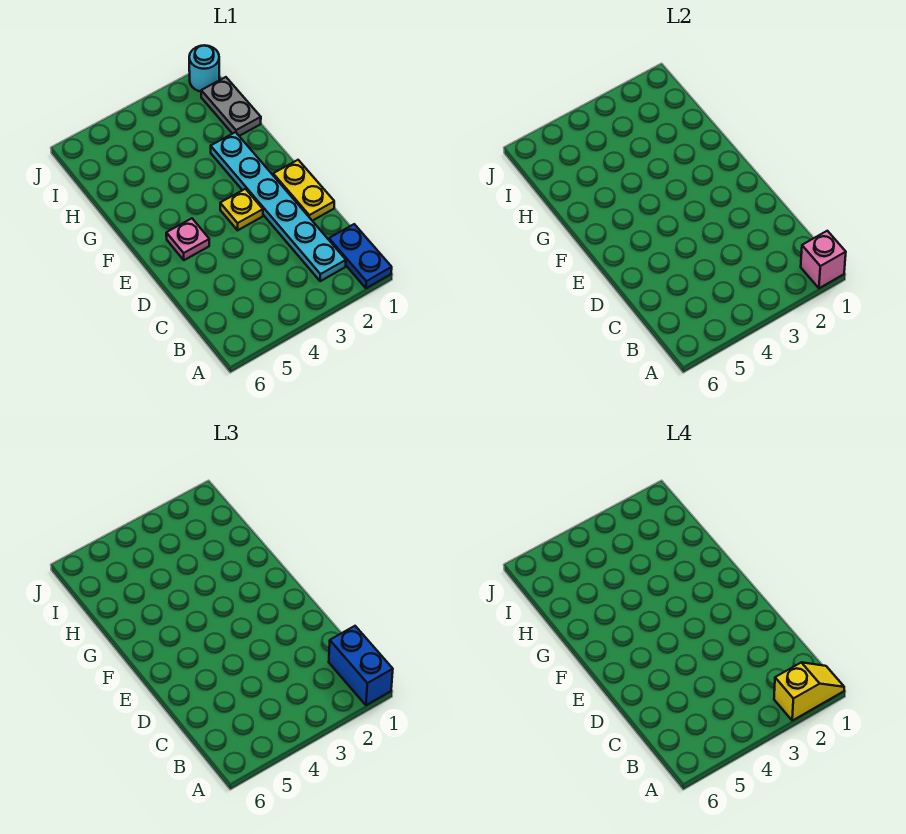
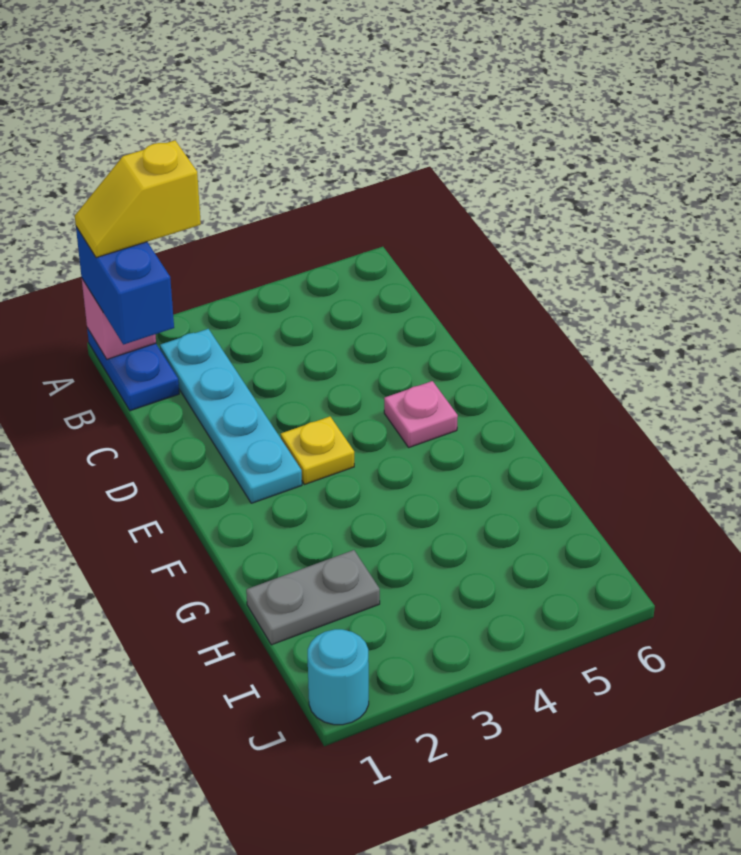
cyan plate B2:G2 level 1 -> cyan plate B2:E2 level 1
yellow plate D1:E1 level 1 -> none
grey plate H1:I1 level 1 -> grey plate H1:H2 level 1

